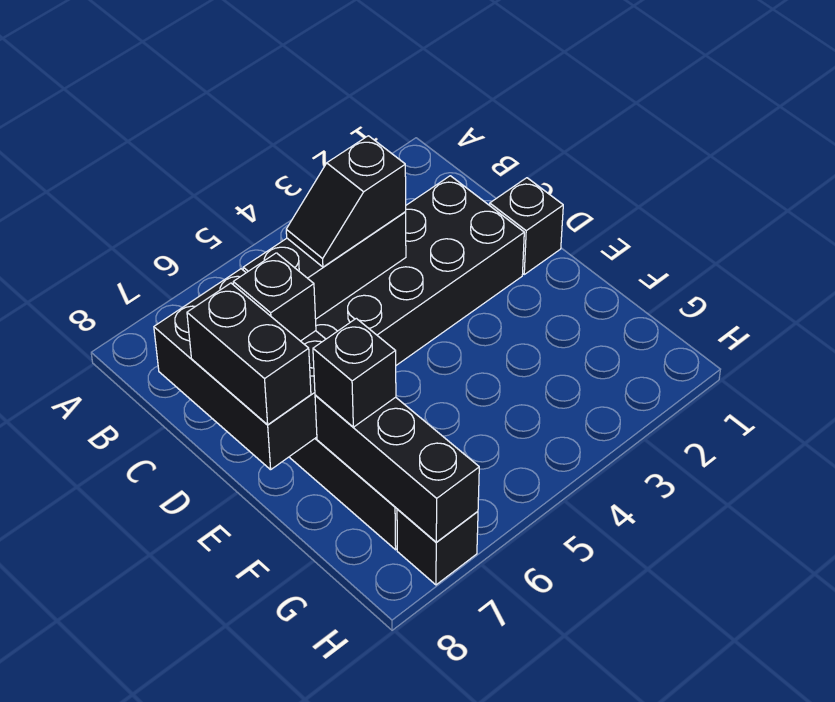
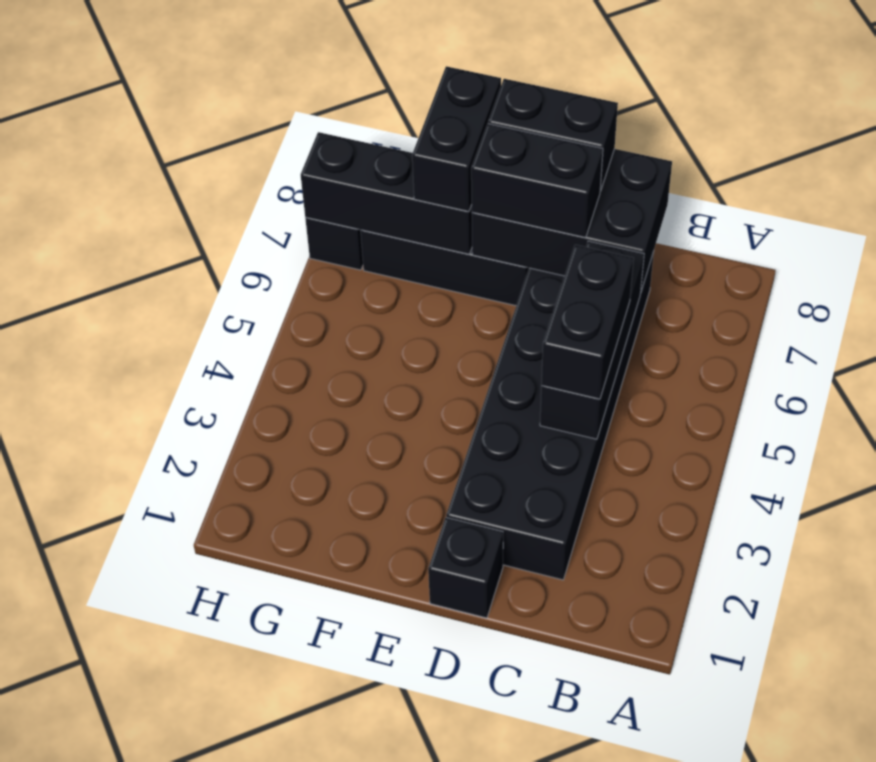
black slope C4:C5 level 3 top 4 -> black brick C4:C5 level 3
black brick D7 level 3 -> black brick D7:E7 level 3
black brick F7 level 3 -> black brick F7:F8 level 3

